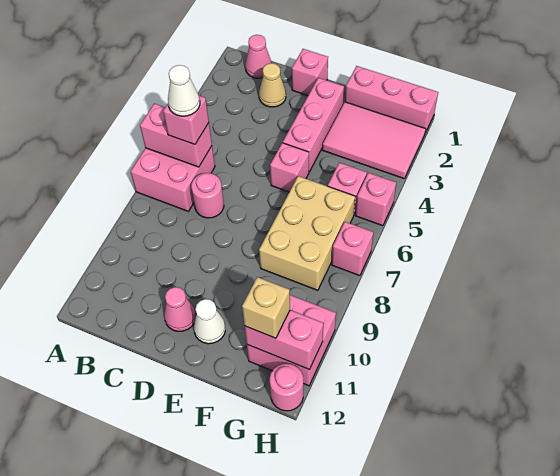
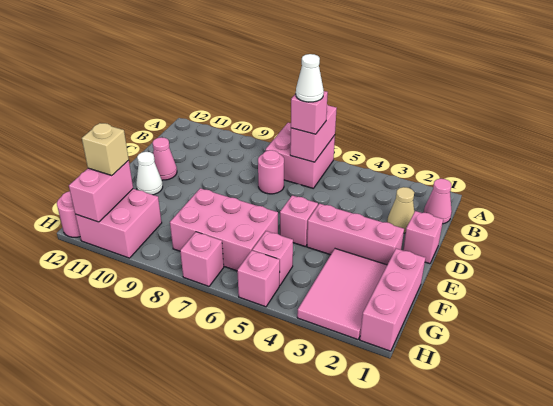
tan brick F6:G8 level 1 -> pink brick F6:G8 level 1

